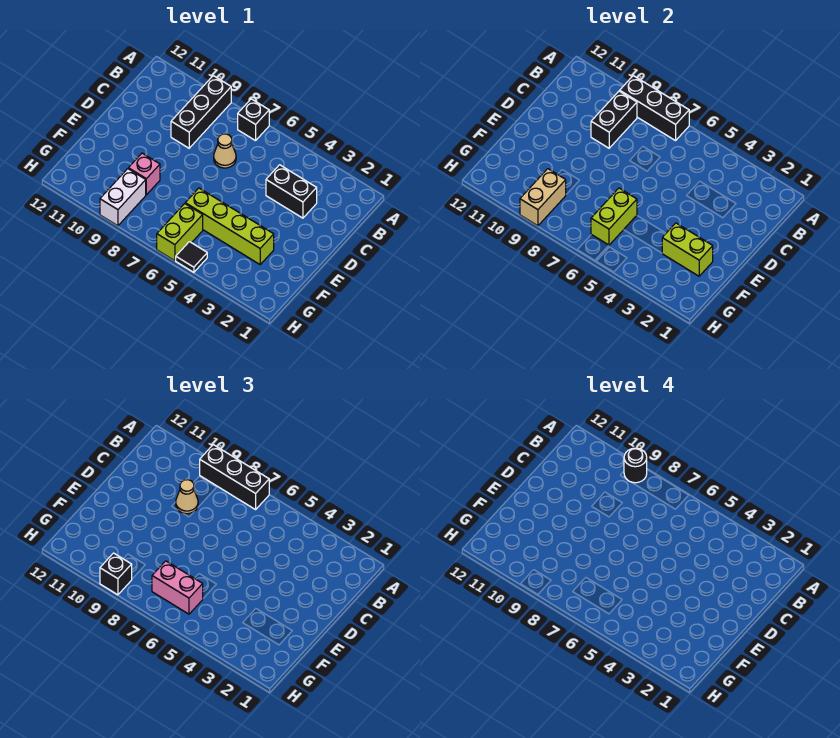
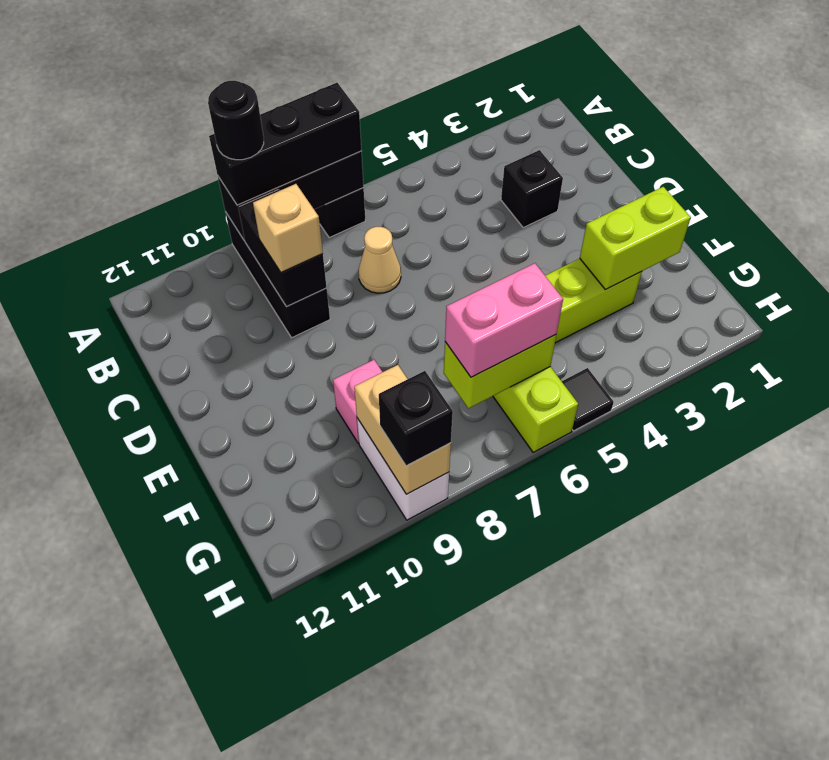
black brick C3:C4 level 1 -> black brick C3 level 1
tan cone C9 level 3 -> tan brick C9 level 3
lime brick F6:G6 level 2 -> lime brick G6:G7 level 2

